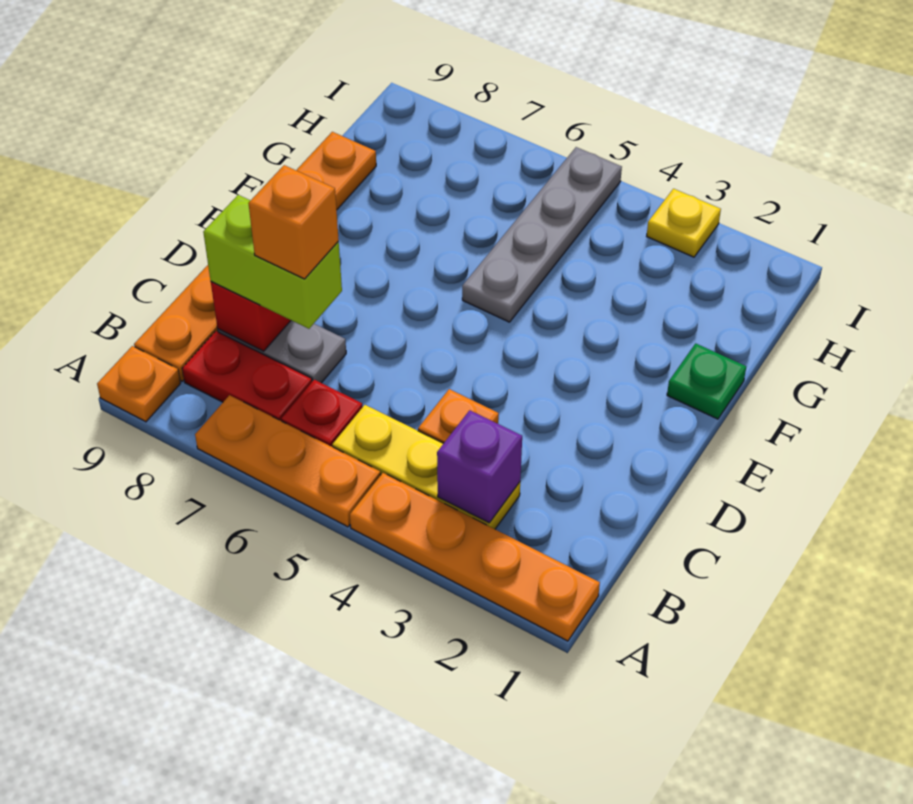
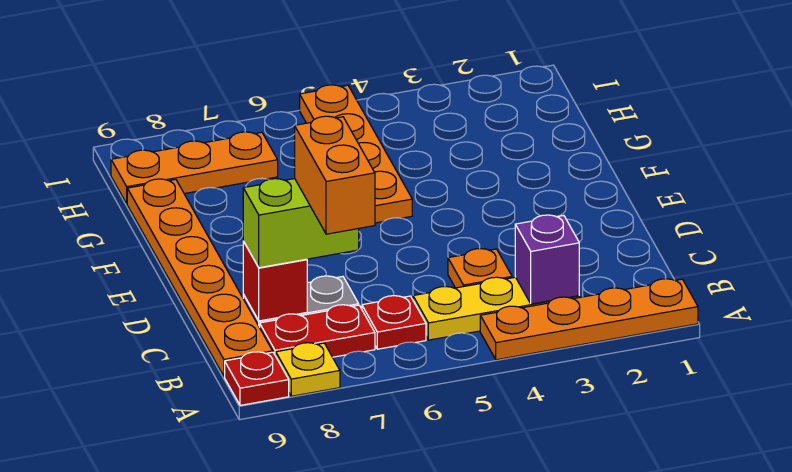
orange plate A5:A7 level 1 -> orange plate H7:H9 level 1
orange plate A9 level 1 -> red plate A9 level 1
orange brick C7 level 4 -> orange brick B7:C7 level 4
green plate F1 level 1 -> none
grey plate F5:I5 level 1 -> orange plate F5:I5 level 1
yellow plate I3 level 1 -> yellow plate A8 level 1

